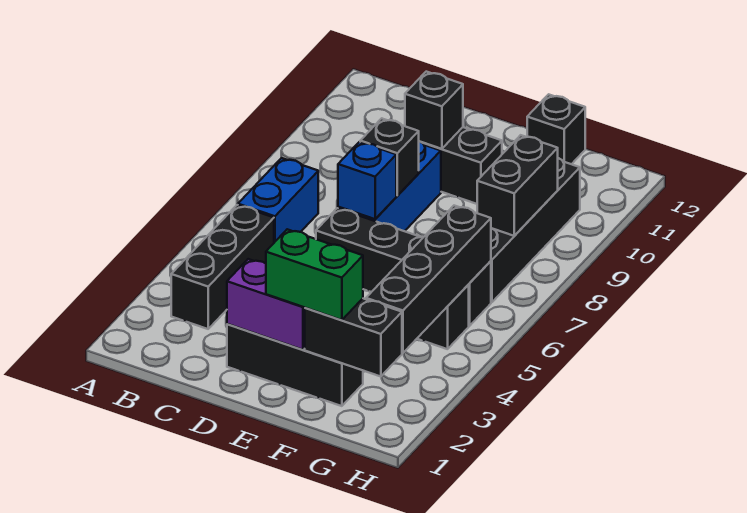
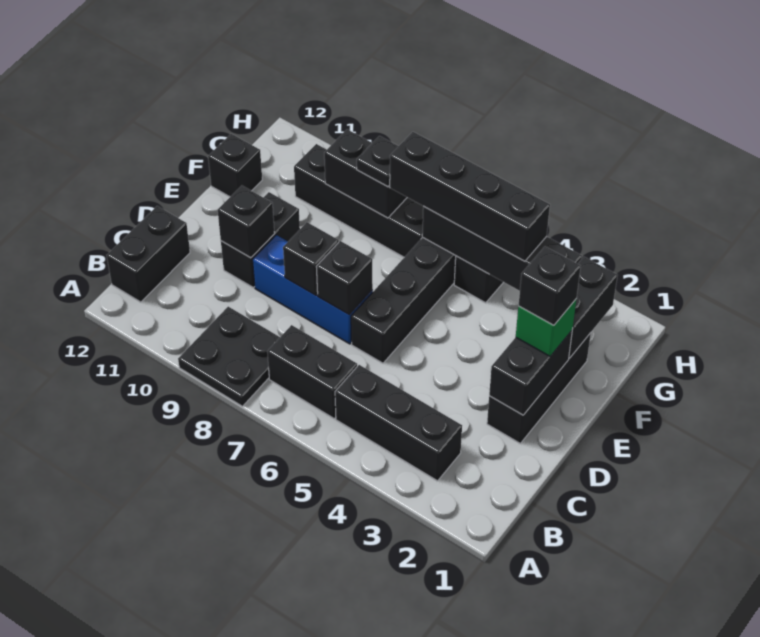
none -> black plate A8:B9 level 1
blue brick B6:B7 level 1 -> black brick B6:B7 level 1
none -> black brick B12:C12 level 1
purple brick D2:E2 level 2 -> black brick D2:E2 level 2
blue brick D7 level 2 -> black brick D7 level 2
green brick E2:F2 level 3 -> green brick E2 level 3
none -> black brick E2 level 4
none -> black brick G4:G7 level 3
none -> black plate G8 level 3

